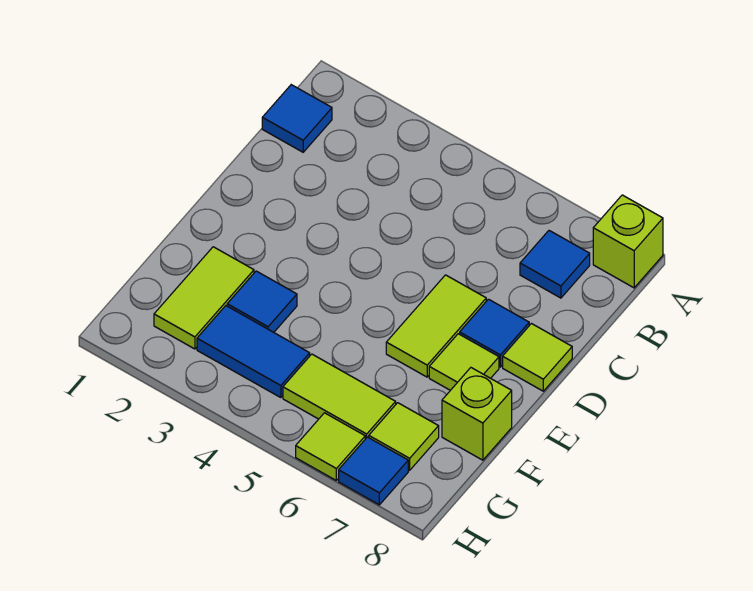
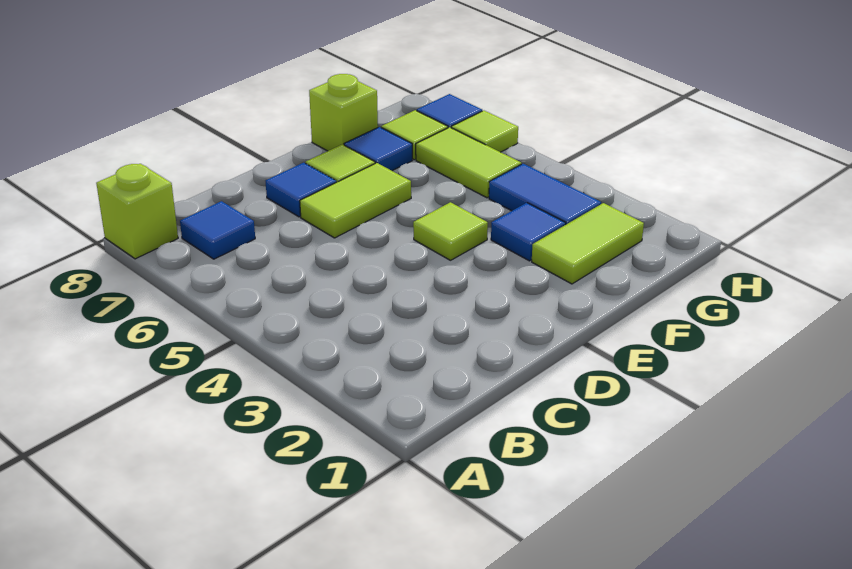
blue tile B1 level 1 -> blue tile F7 level 1
lime tile D8 level 1 -> lime tile E4 level 1

